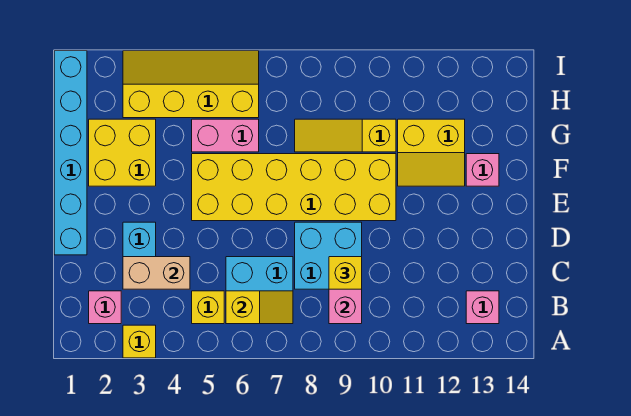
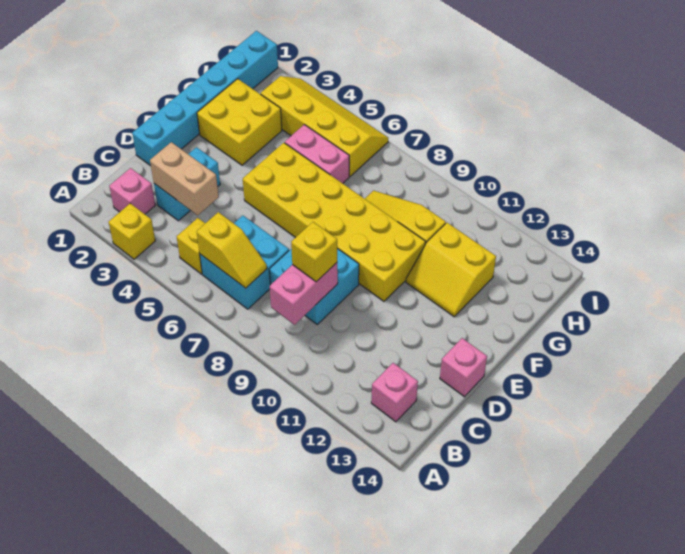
pink brick F13 level 1 -> pink brick D14 level 1

